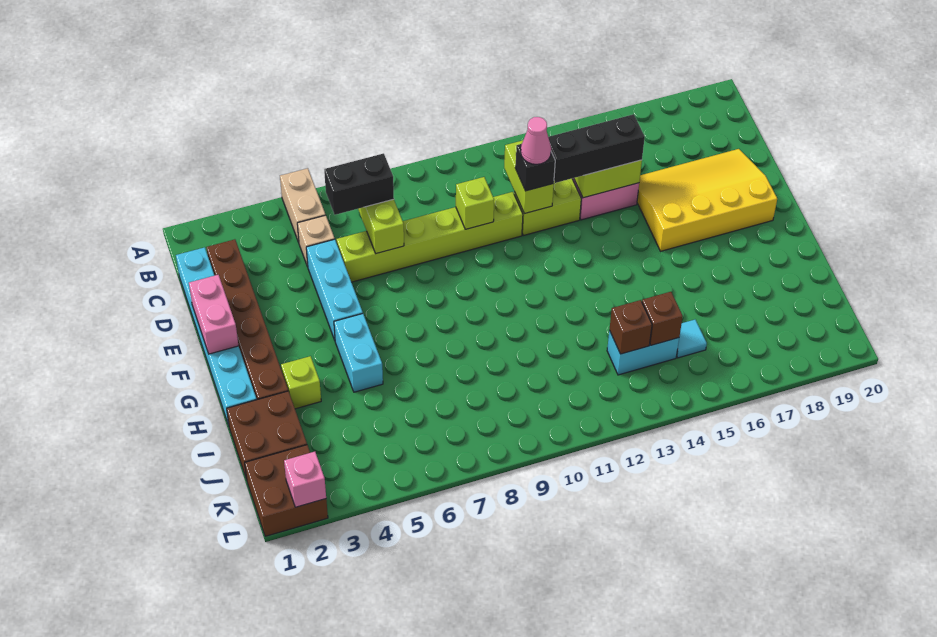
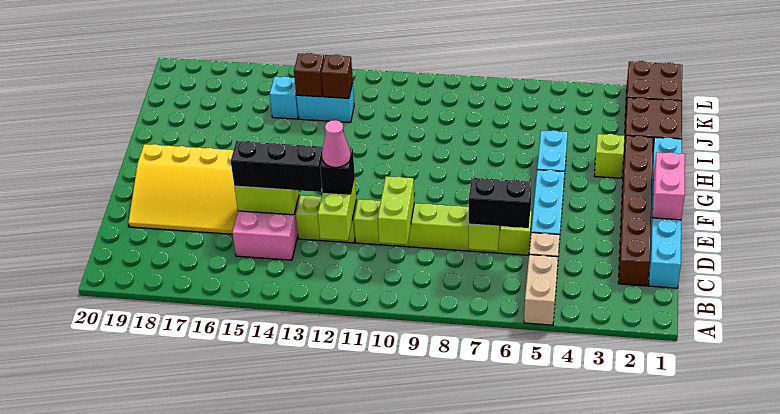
lime brick D10 level 2 -> lime brick C10:D10 level 2
cyan tile J15 level 1 -> cyan brick J15 level 1
pink brick L2 level 2 -> none

